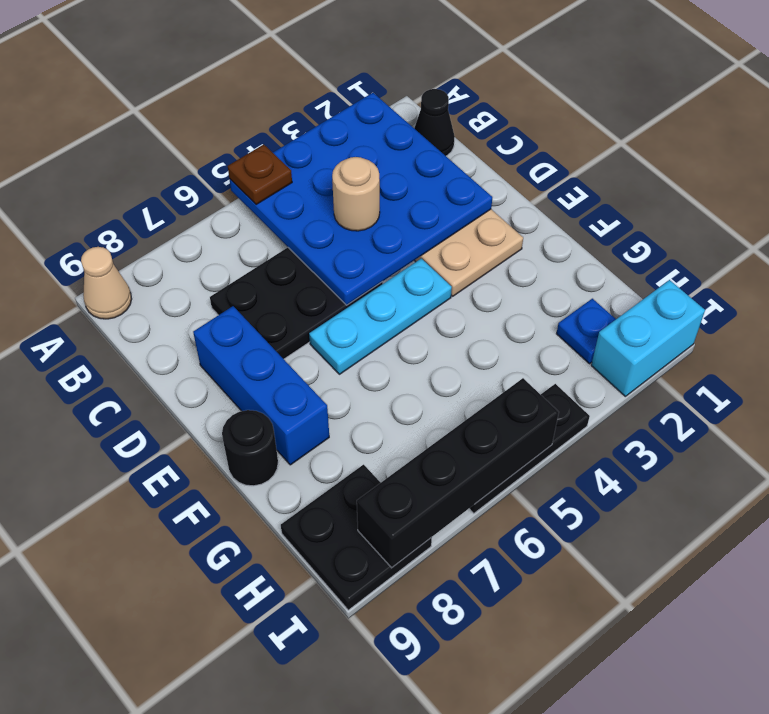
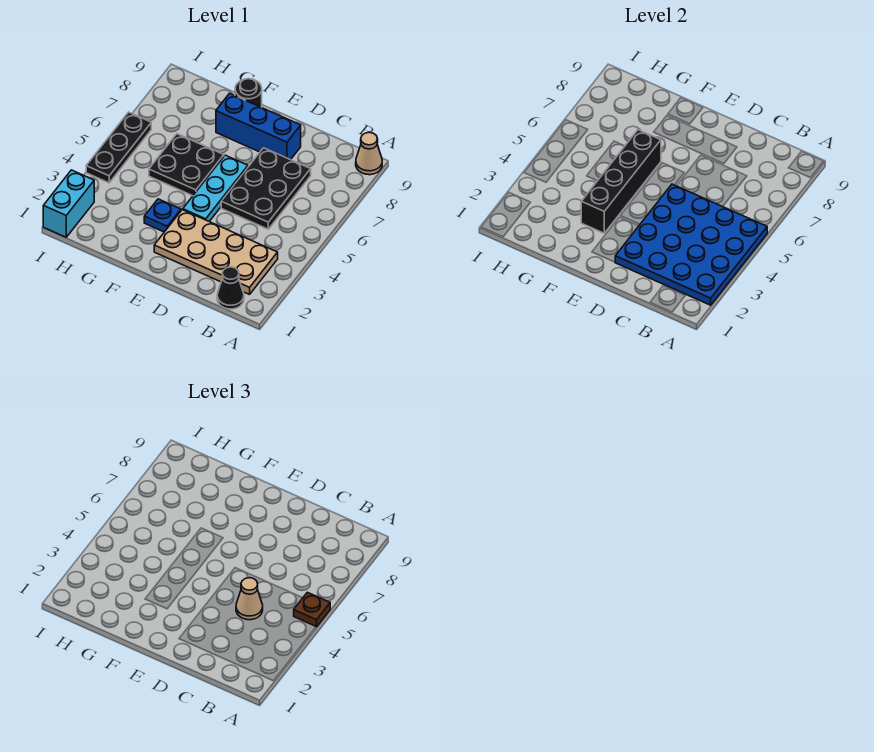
tan round brick C4 level 3 -> tan cone C4 level 3
blue plate H2 level 1 -> blue plate F3 level 1
black plate H8:I9 level 1 -> black plate F5:G6 level 1
black brick I5:I8 level 2 -> black brick F3:F6 level 2

